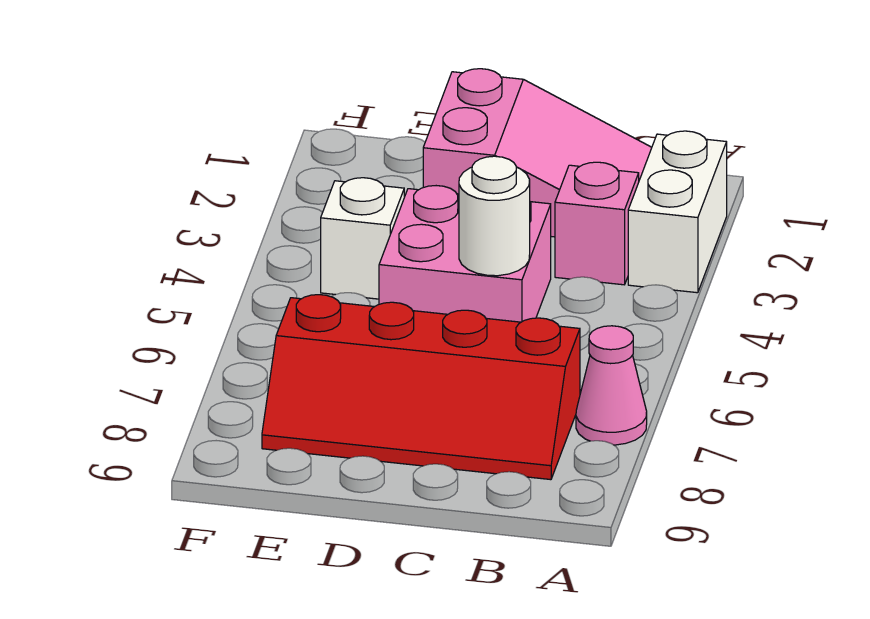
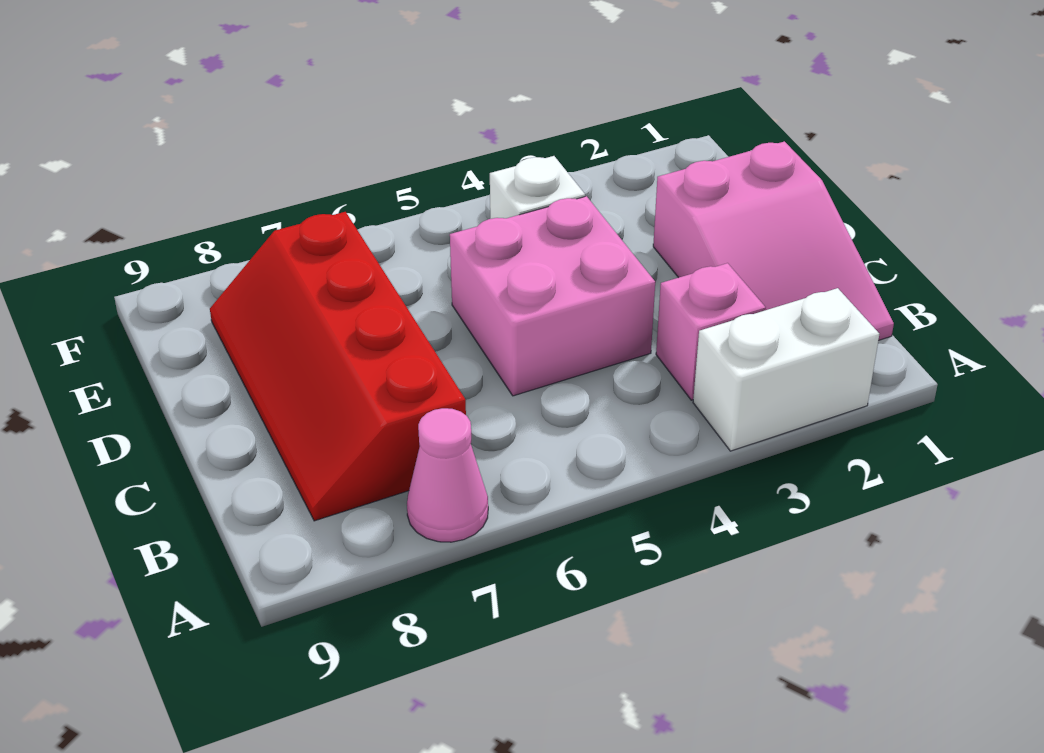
white round brick C5 level 2 -> none

